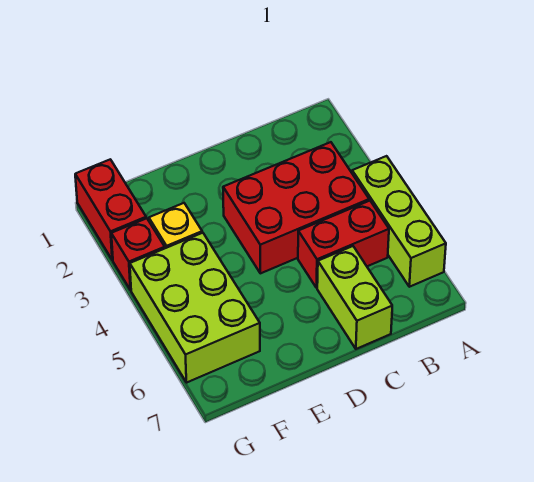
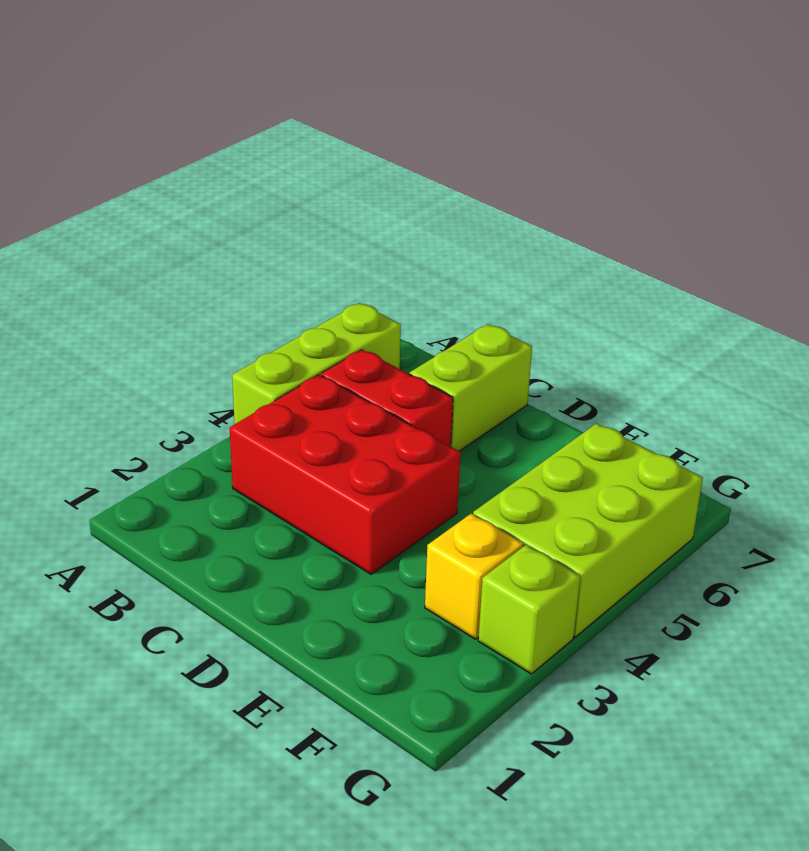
red brick G1:G2 level 1 -> none
red brick G3 level 1 -> lime brick G3 level 1

